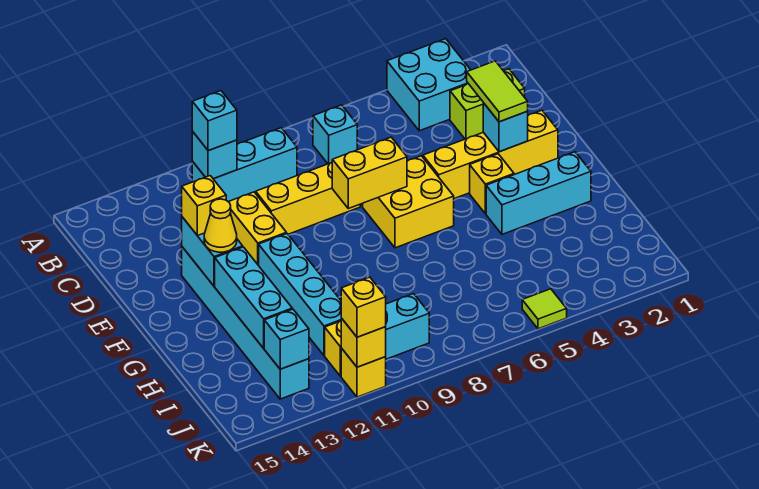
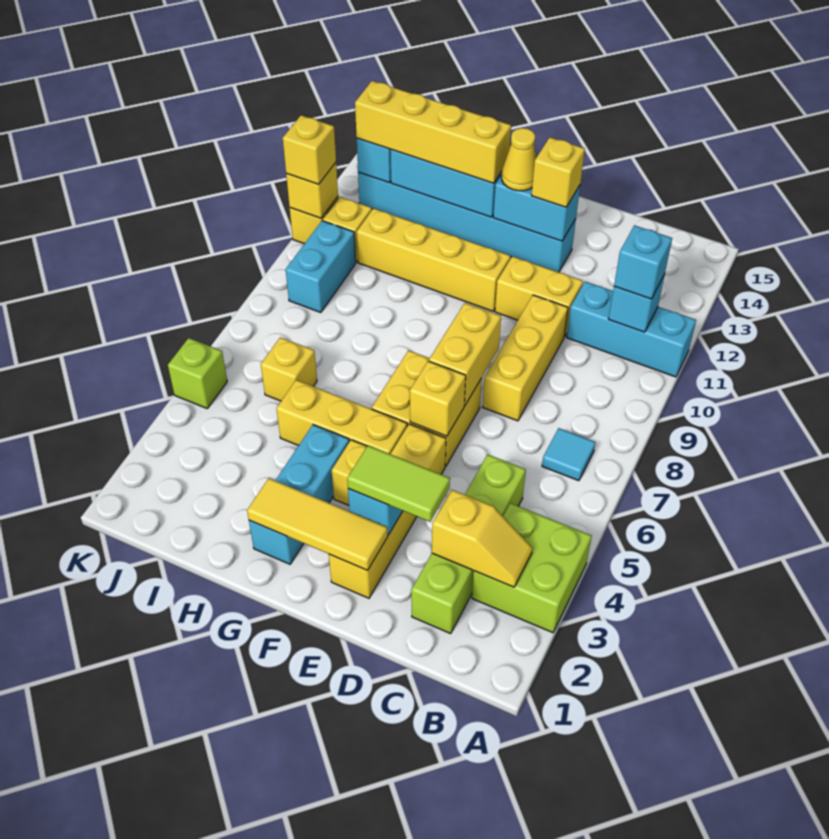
cyan brick A3:B4 level 1 -> lime brick A3:B4 level 1
none -> yellow slope B3:C3 level 2 top C
cyan brick B7 level 1 -> cyan tile B7 level 1
cyan brick B9:B11 level 1 -> cyan brick A11:C11 level 1
lime brick C2:C3 level 1 -> lime brick C2:C5 level 1
none -> yellow tile E2:G2 level 2
none -> yellow brick E6 level 2
none -> yellow brick F5:H5 level 1
cyan brick F11:I11 level 1 -> yellow brick F11:I11 level 1
none -> yellow brick G13:J13 level 3
none -> yellow brick I6 level 1
lime tile K5 level 1 -> lime brick K5 level 1

